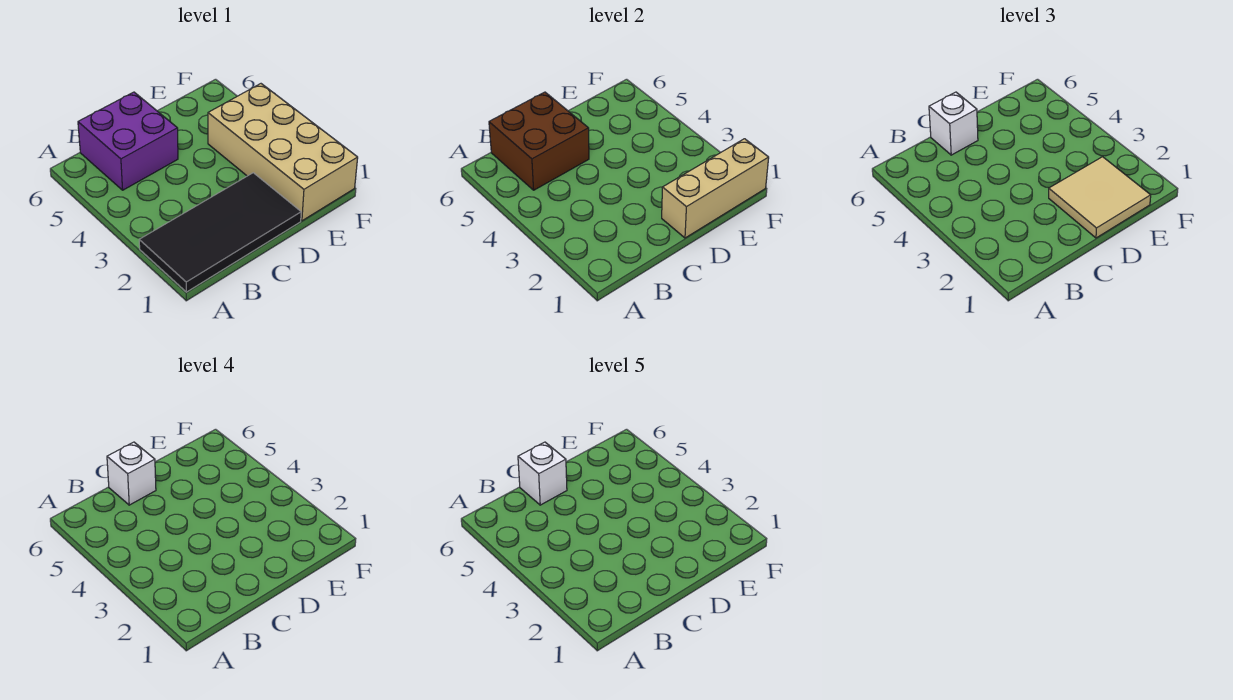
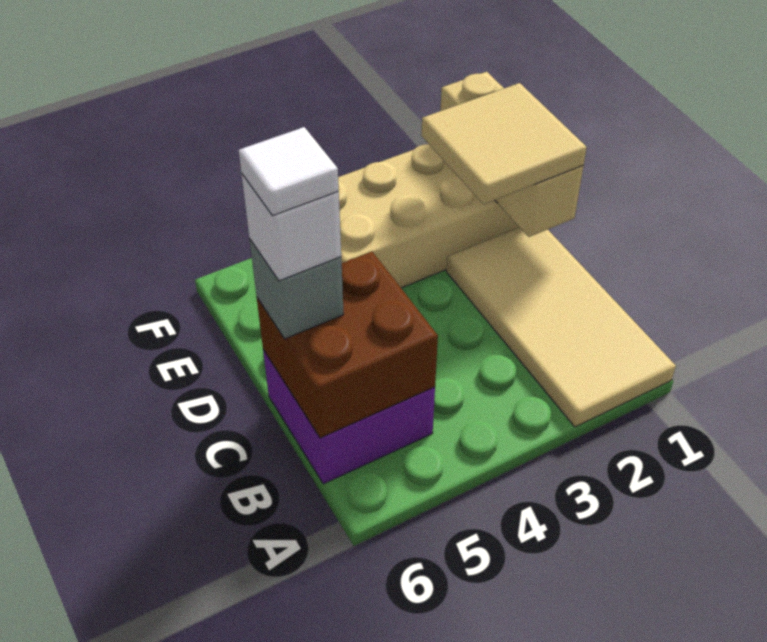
black tile A1:D2 level 1 -> tan tile A1:D2 level 1
white brick C6 level 3 -> grey brick C6 level 3
white brick C6 level 5 -> white tile C6 level 5

